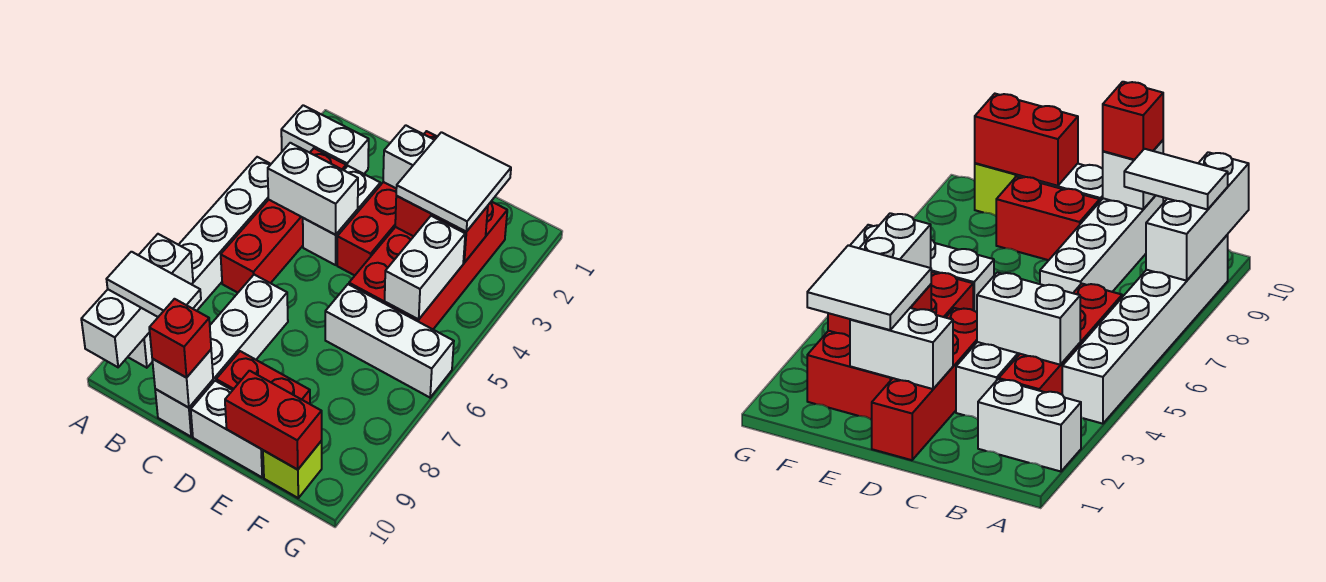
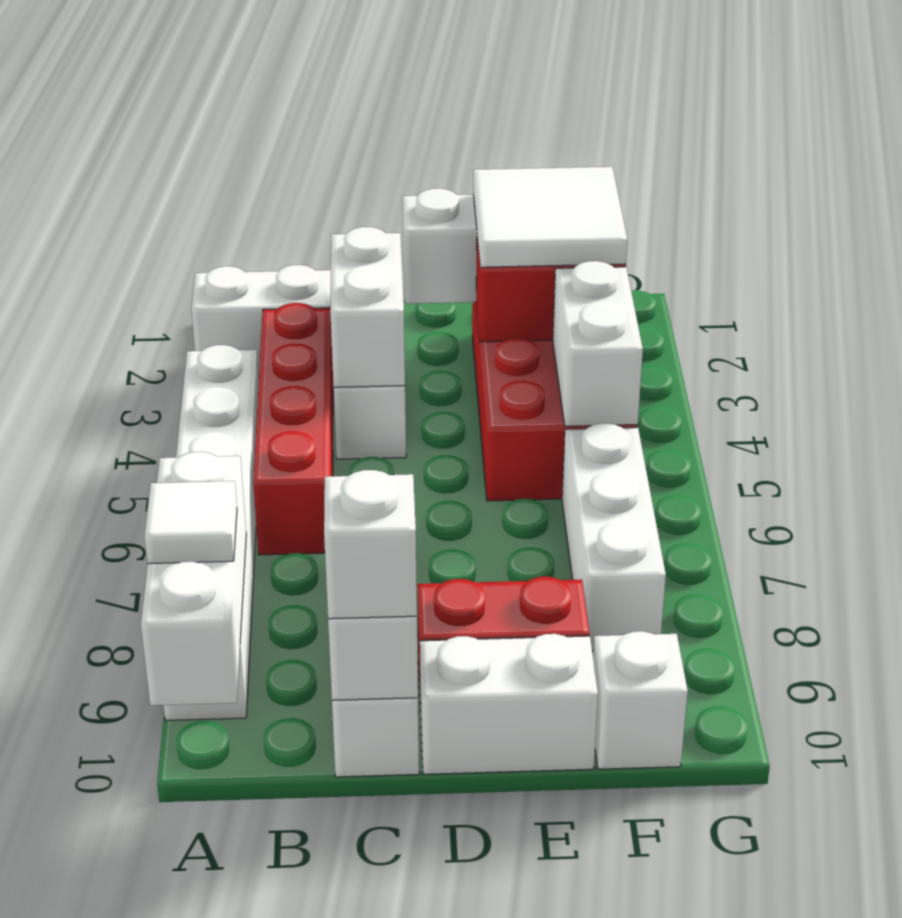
white tile A9:B9 level 3 -> white tile A9 level 3
white brick B4:C4 level 2 -> white brick C3:C4 level 2
red brick C10 level 3 -> white brick C10 level 3
red brick D1:D4 level 1 -> none
white brick E6:G6 level 1 -> white brick F6:F8 level 1
red brick E10:F10 level 2 -> none
lime brick F10 level 1 -> white brick F10 level 1

